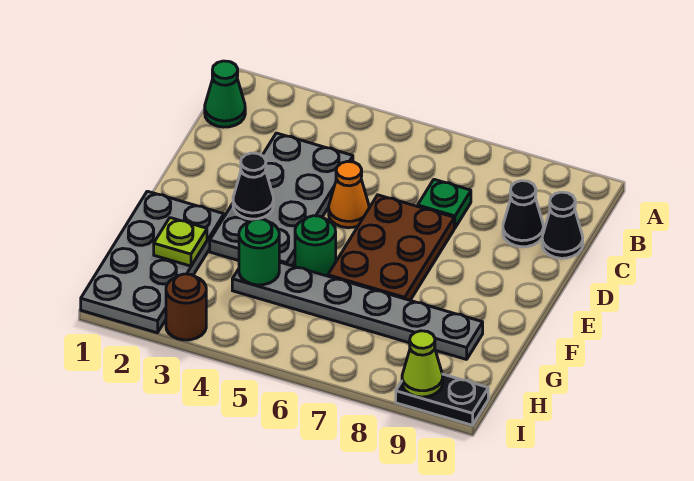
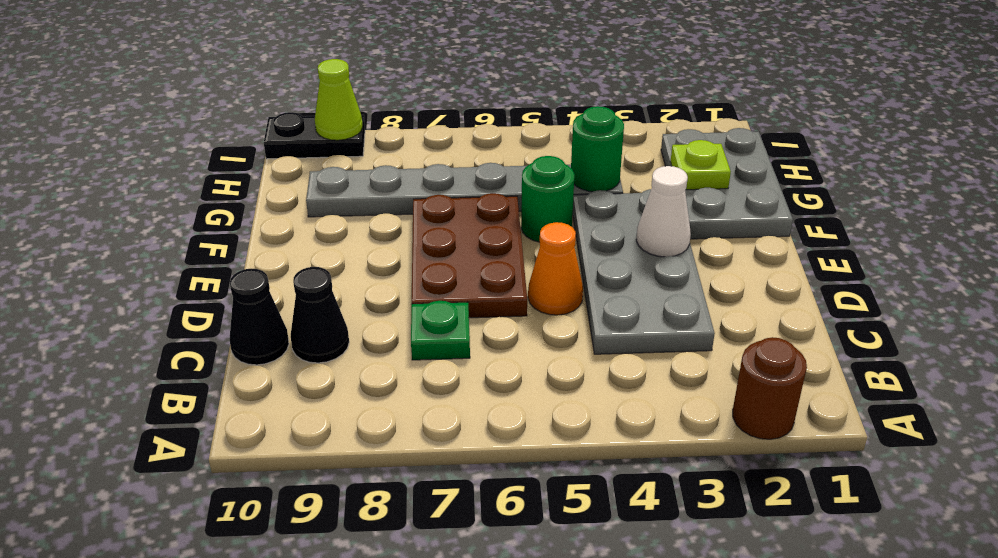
green cone B1 level 1 -> none
black cone E3 level 2 -> white cone E3 level 2
grey plate F1:I2 level 1 -> grey plate F1:H2 level 1
brown round brick I3 level 1 -> brown round brick A2 level 1

